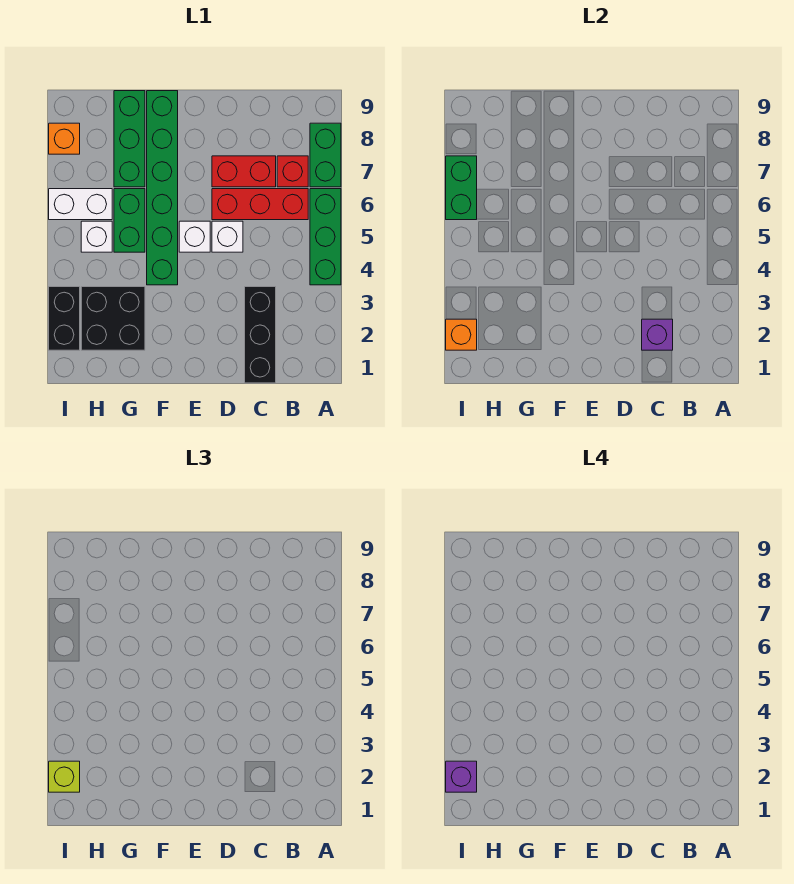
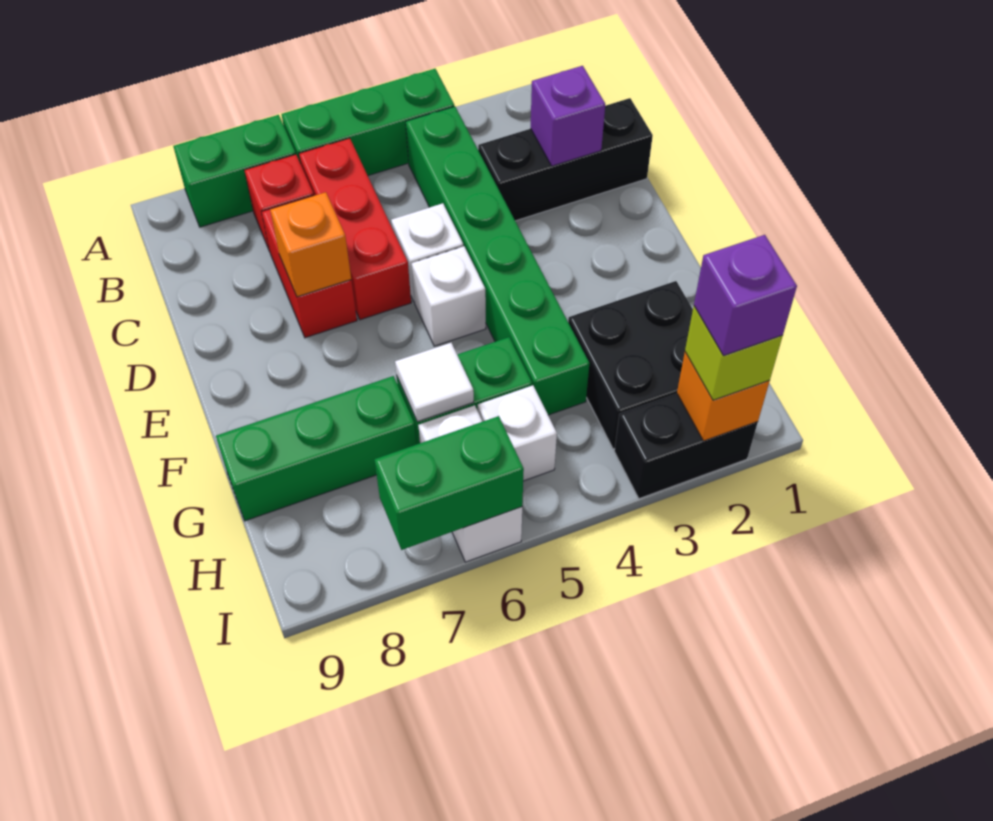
green brick F4:F9 level 1 -> green brick B4:G4 level 1
none -> white tile G6 level 2
orange brick I8 level 1 -> orange brick D7 level 2

